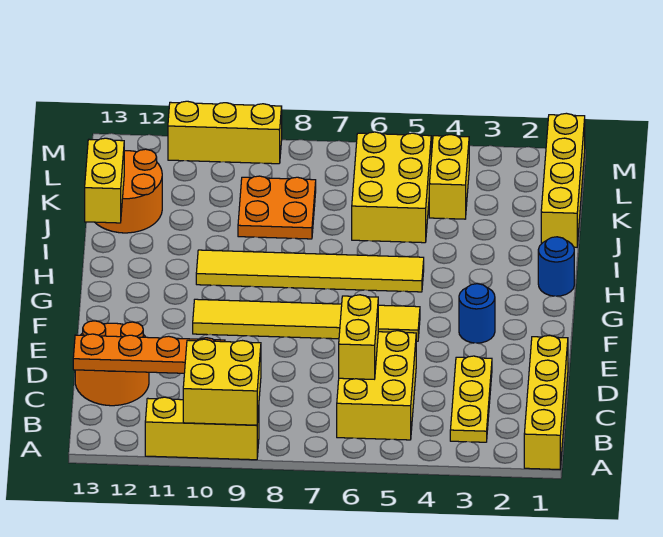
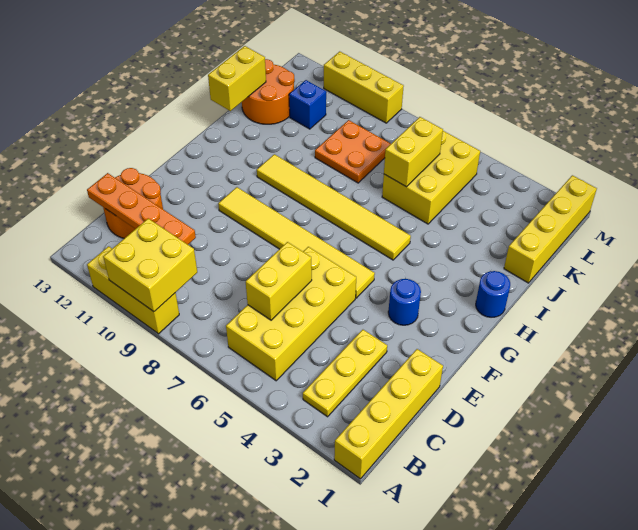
yellow brick B5:D6 level 1 -> yellow brick B5:E6 level 1
yellow brick K4:L4 level 1 -> yellow brick J6:K6 level 2
none -> blue brick K11 level 1

